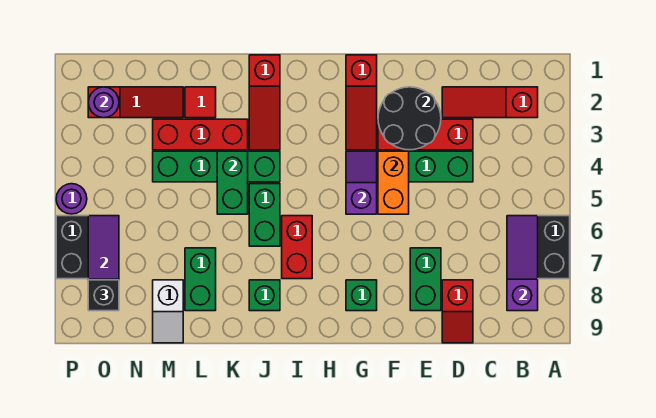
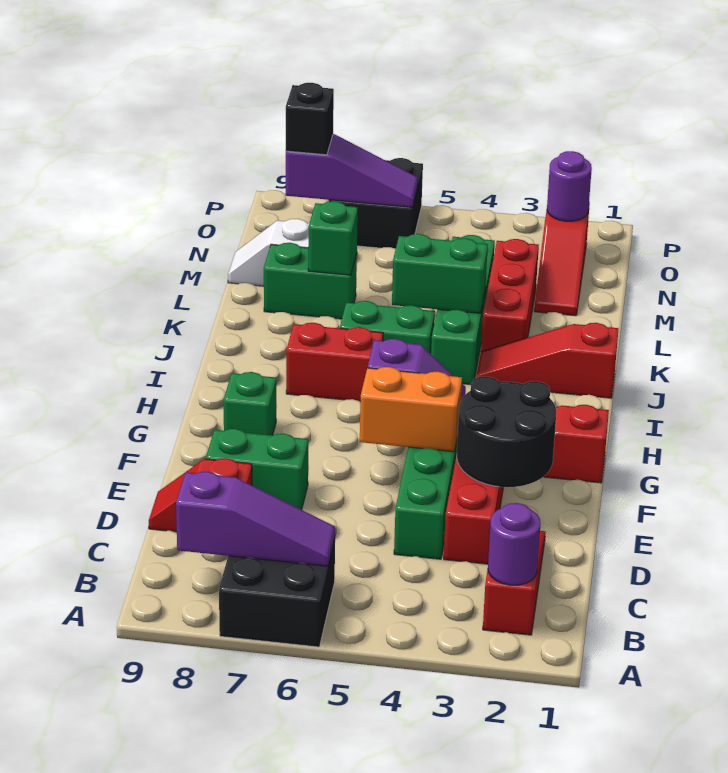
green brick J8 level 1 -> green brick L7 level 2
red tile L2 level 1 -> none
purple round brick P5 level 1 -> purple round brick B2 level 2

